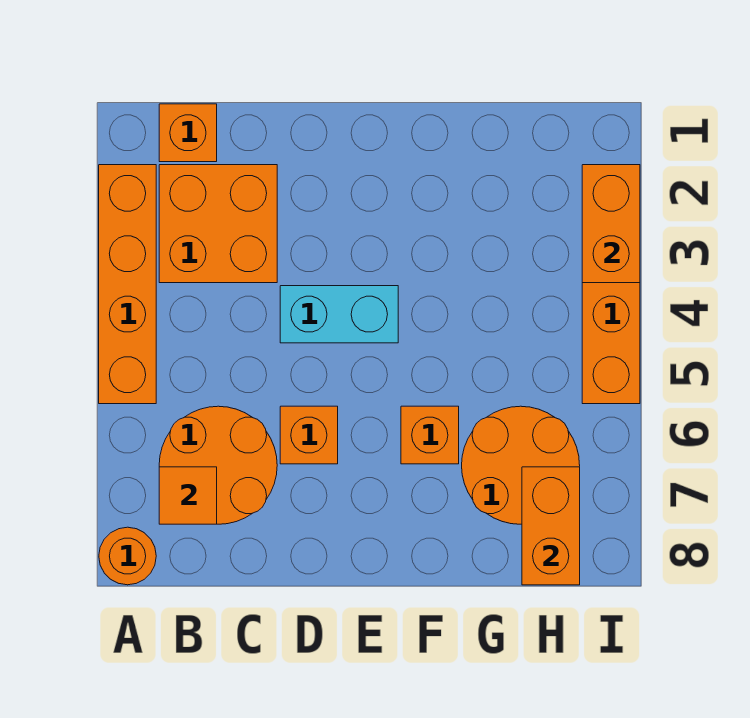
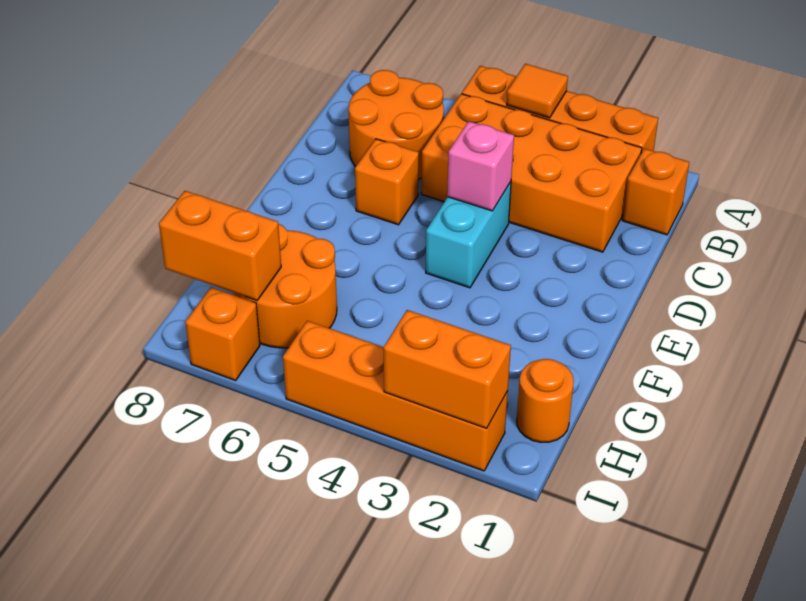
orange round brick A8 level 1 -> orange round brick H1 level 1
orange brick B2:C3 level 1 -> orange brick B2:C5 level 1
orange tile B7 level 2 -> orange tile A4 level 2
none -> pink brick D4 level 2
orange brick F6 level 1 -> orange brick I7 level 1

